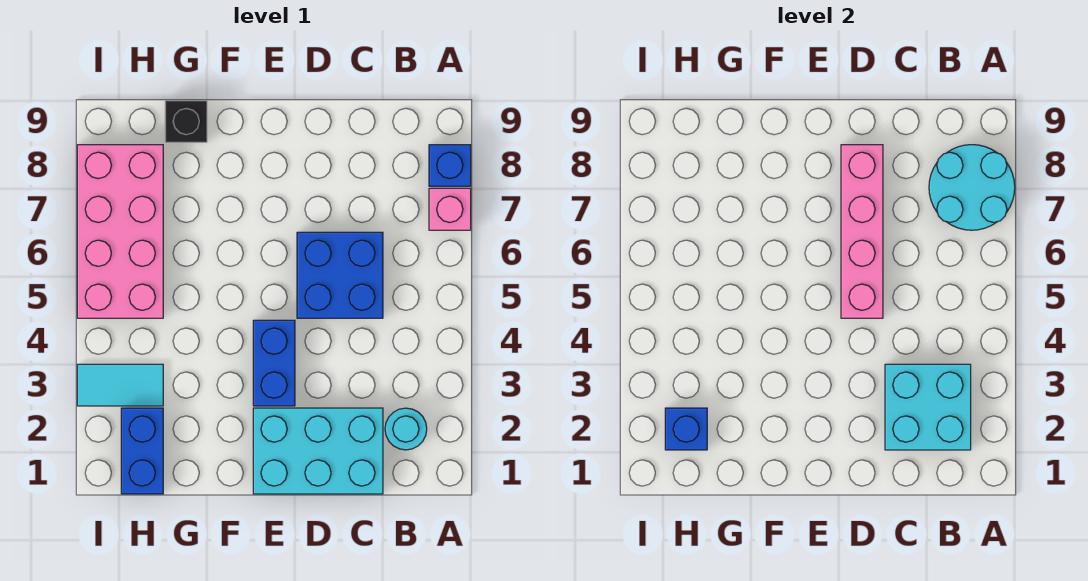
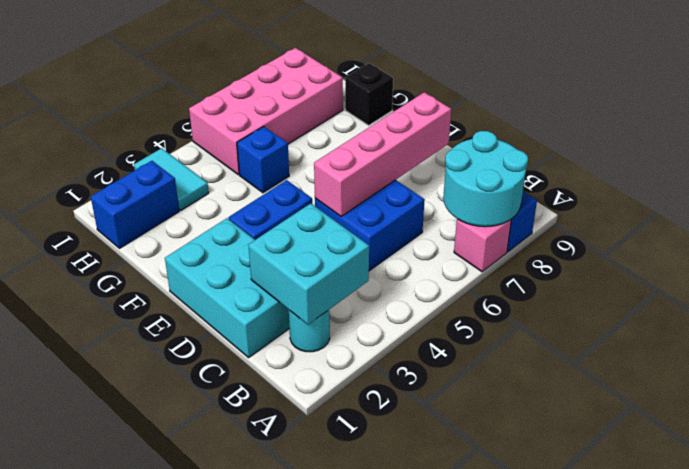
blue brick H2 level 2 -> blue brick G5 level 1

